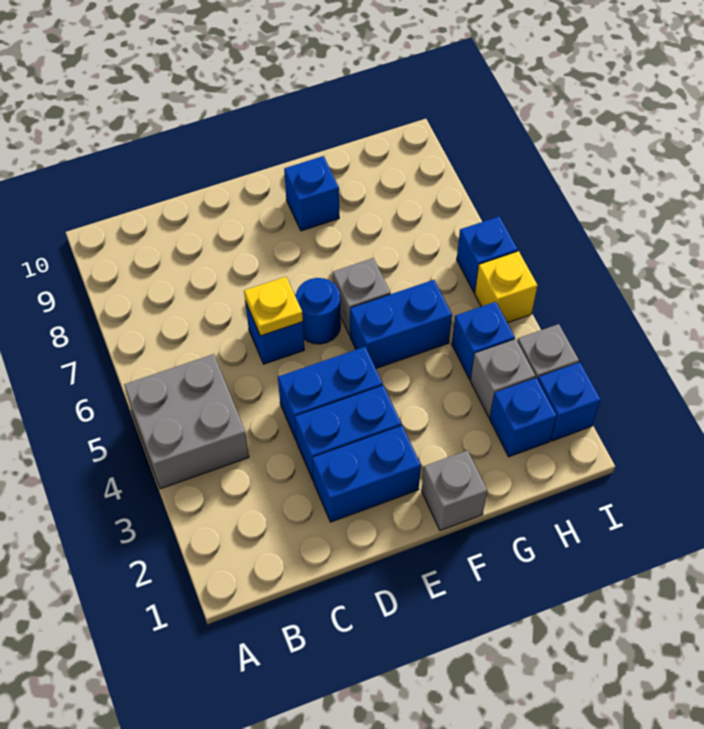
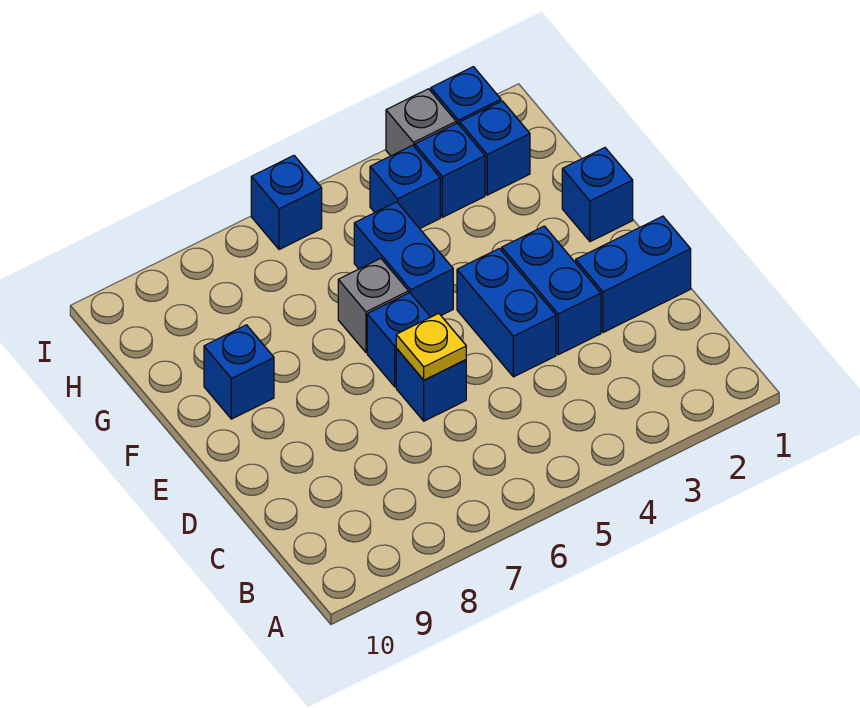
grey brick A4:B5 level 1 -> none
blue brick D2:E2 level 1 -> blue brick D1:D2 level 1
blue round brick E6 level 1 -> blue brick E6 level 1
grey brick F1 level 1 -> blue brick F1 level 1
grey brick H3 level 1 -> blue brick H3 level 1
yellow brick I5 level 1 -> none

